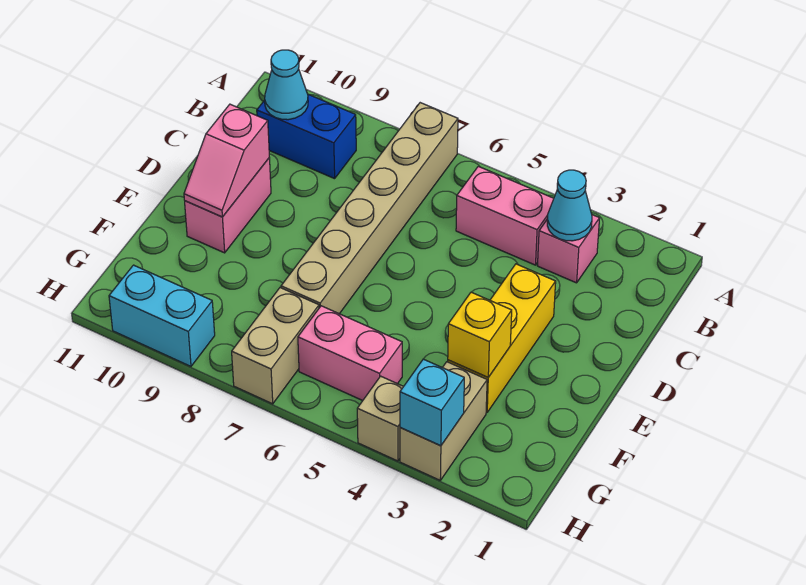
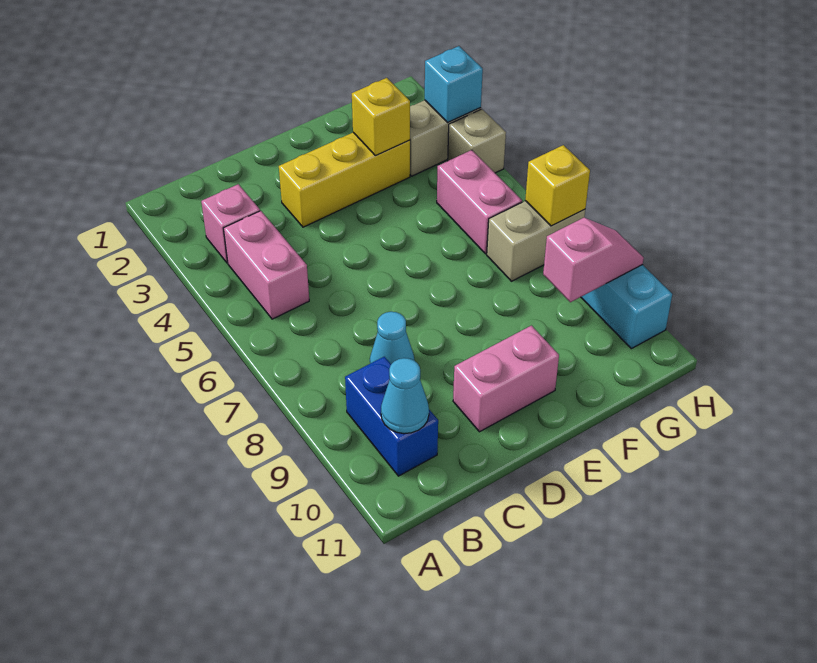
tan brick A7:F7 level 1 -> none
cyan cone B3 level 2 -> cyan cone C8 level 1
pink slope D10:E10 level 2 top D -> pink slope G9:H9 level 2 top G
none -> yellow brick H7 level 2

